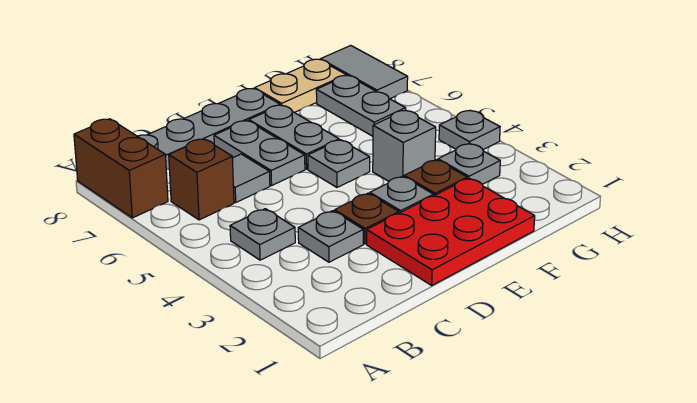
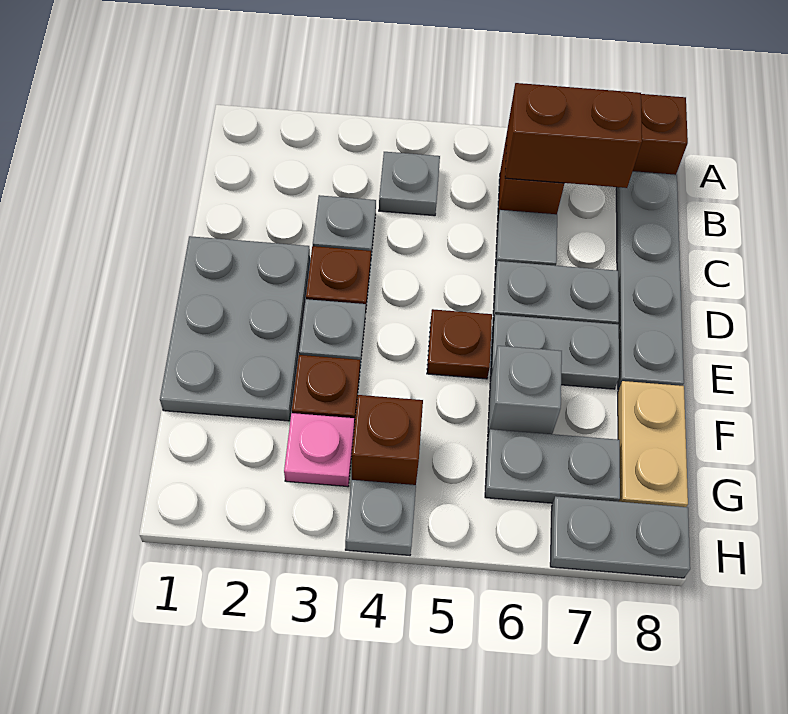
none -> brown brick B6:B7 level 2
red plate D1:F2 level 1 -> grey plate D1:F2 level 1
grey plate E5 level 1 -> brown plate E5 level 1
grey brick F4 level 1 -> grey brick F6 level 1
grey plate G3 level 1 -> pink plate G3 level 1
none -> brown brick G4 level 1
grey tile H7:H8 level 1 -> grey plate H7:H8 level 1

